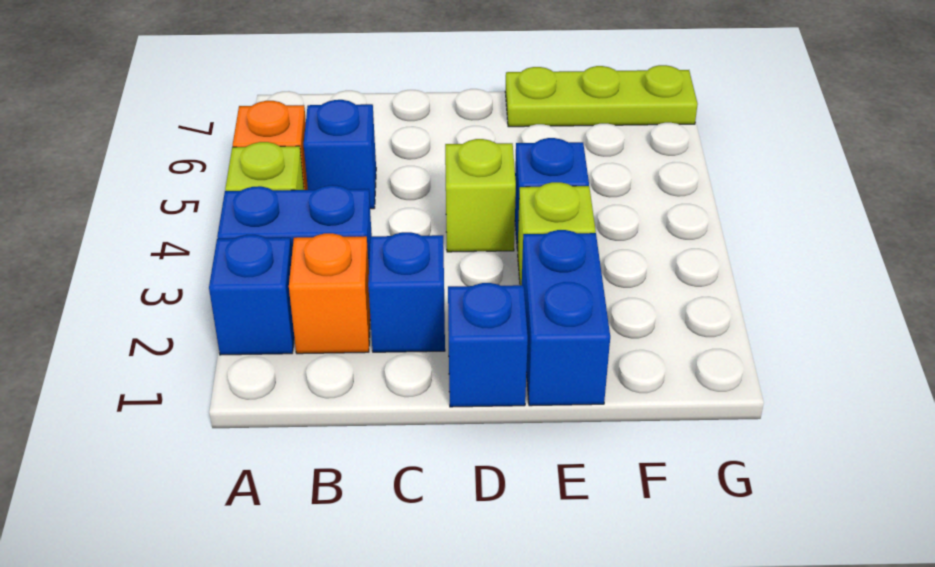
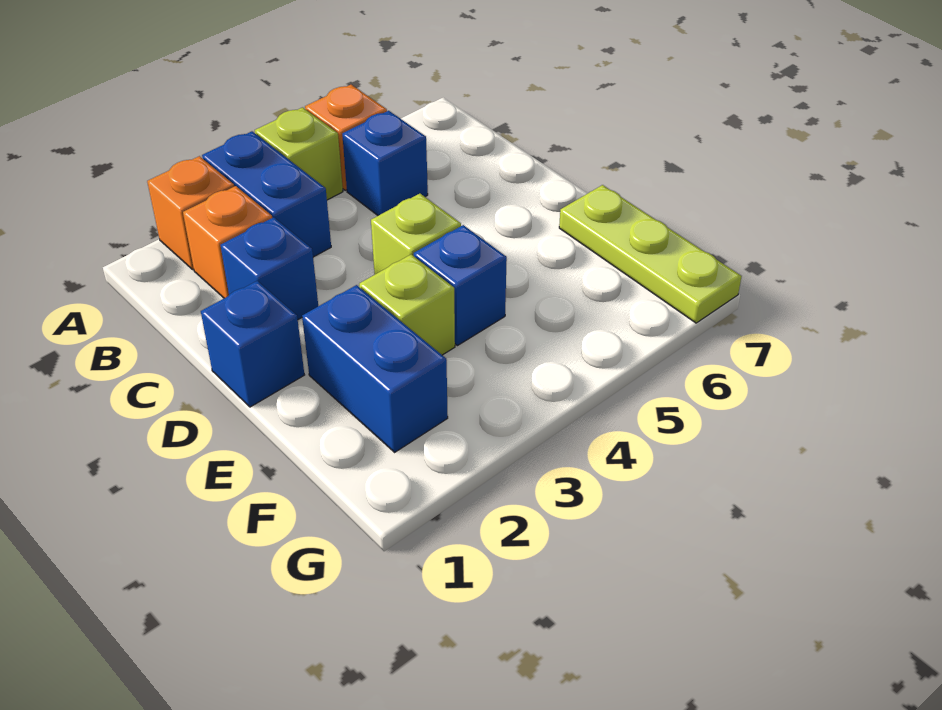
blue brick A2 level 1 -> orange brick A2 level 1
blue brick E1:E2 level 1 -> blue brick E2:F2 level 1

